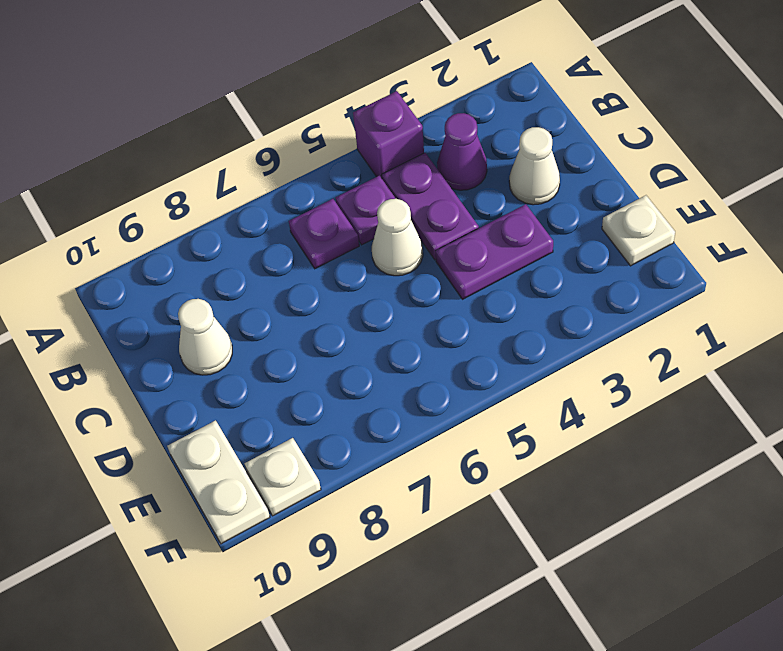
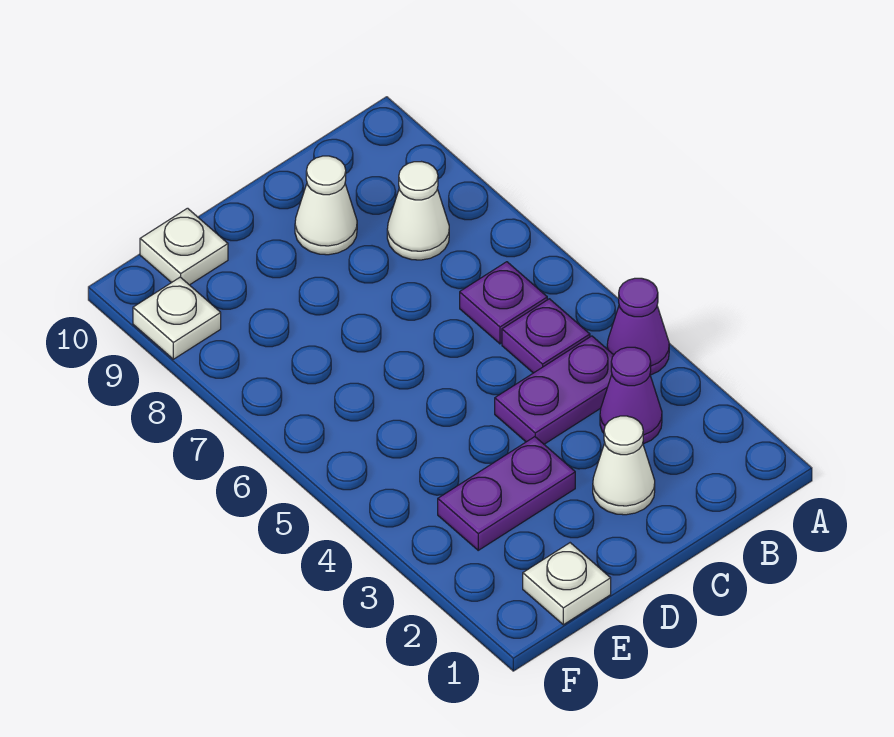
purple brick A4 level 1 -> purple cone A4 level 1
white cone C5 level 1 -> white cone B8 level 1
purple plate D3:D4 level 1 -> purple plate D3:E3 level 1
white plate E10:F10 level 1 -> white plate E10 level 1

